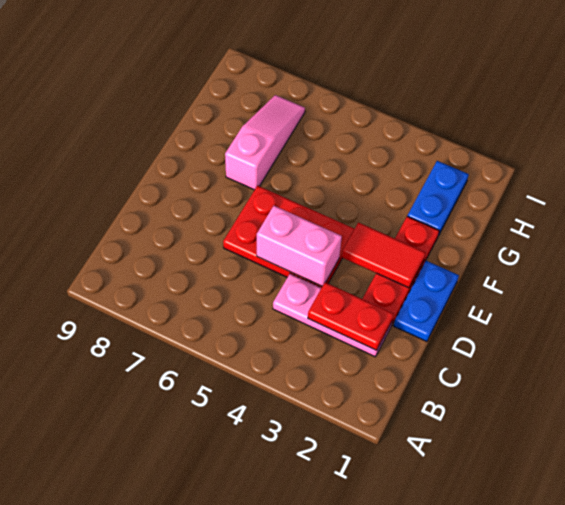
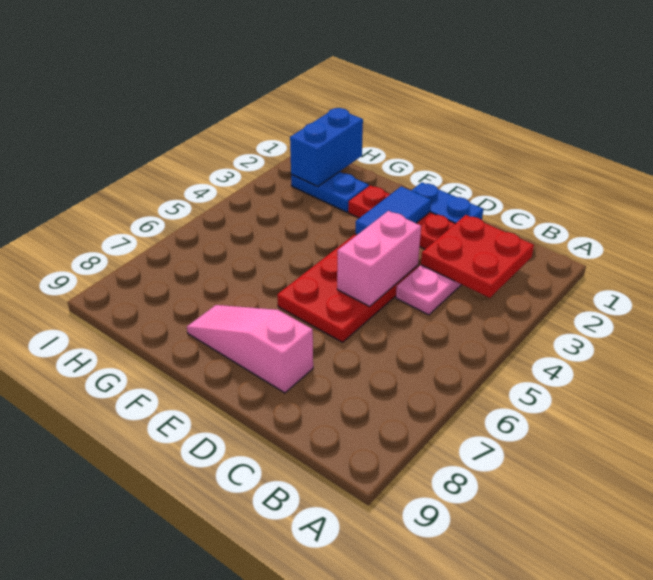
red plate C2:C3 level 2 -> red plate B2:C3 level 2
red tile E2:E3 level 2 -> blue tile E2:E3 level 2
pink slope F7:H7 level 1 top F -> pink slope D8:F8 level 1 top D
none -> blue brick H1:H2 level 2

